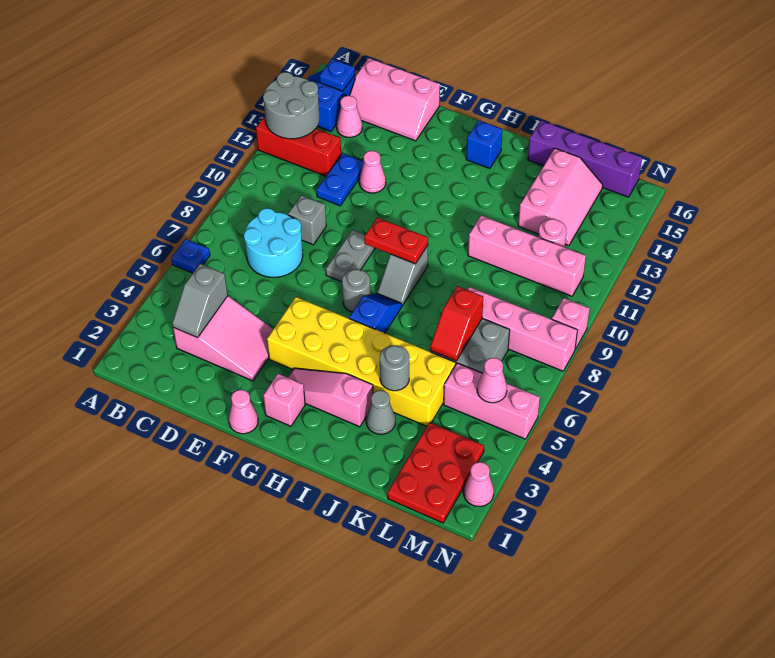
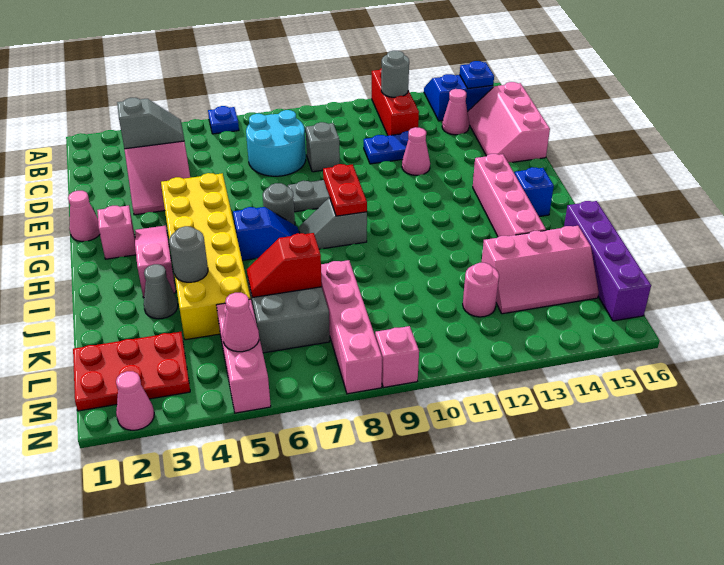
grey round brick A12:B13 level 2 -> grey round brick B12 level 2
grey slope C3:C4 level 2 top 4 -> grey slope C3:C4 level 2 top 3
pink brick J11:M11 level 1 -> pink brick G14:J14 level 1

